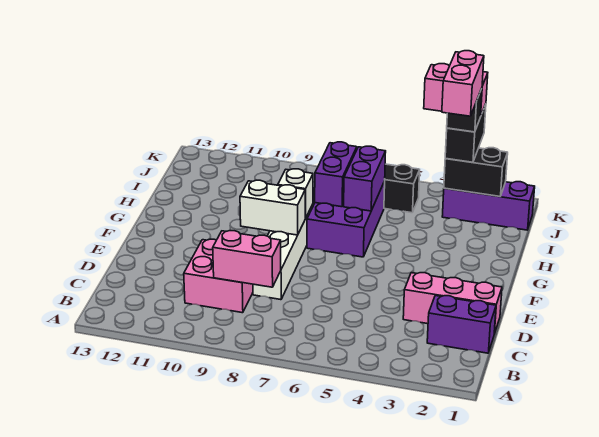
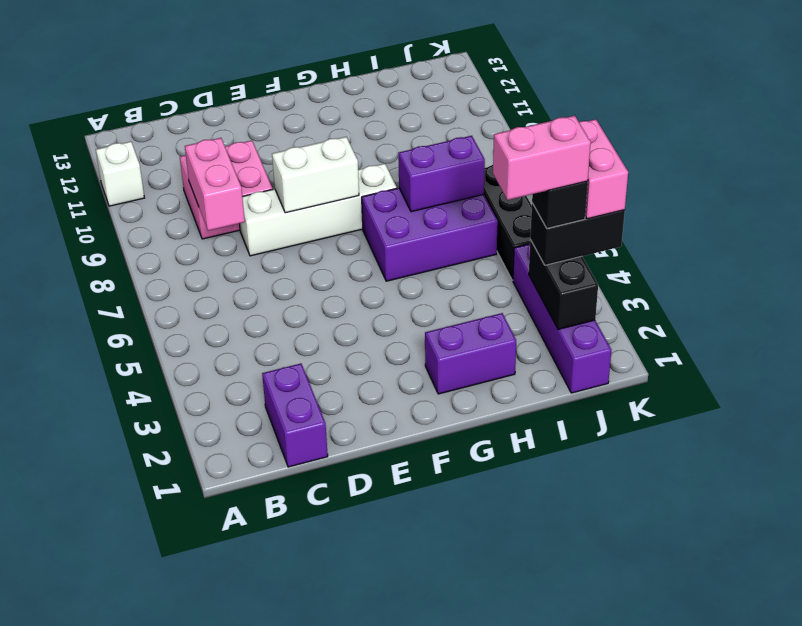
pink brick D1:D3 level 1 -> none
white brick F8:F9 level 2 -> white brick E8:F8 level 2
white brick G8 level 2 -> white brick A11 level 1
purple brick H6:I6 level 2 -> purple brick G2:H2 level 1
purple brick J1:J3 level 1 -> purple brick J1:J4 level 1

